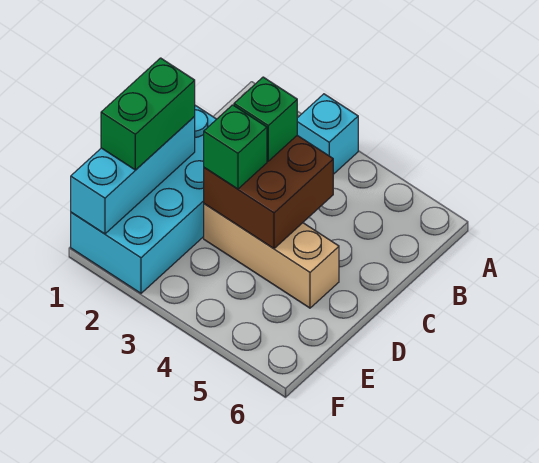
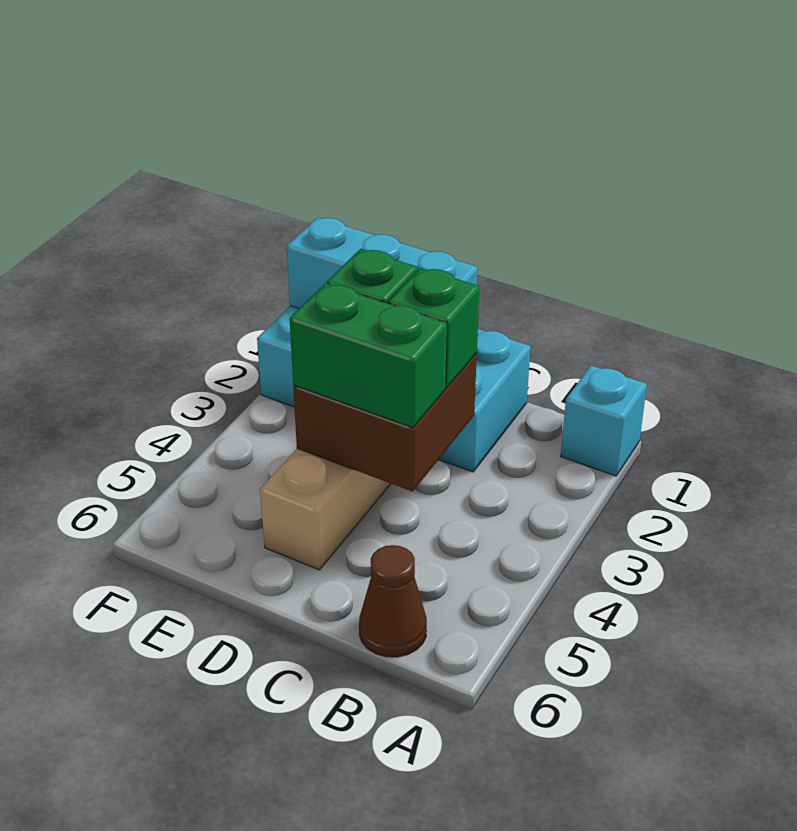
cyan brick A3 level 1 -> cyan brick A1 level 1
none -> brown cone B6 level 1
green brick D1:E1 level 3 -> green brick C4:D4 level 3

